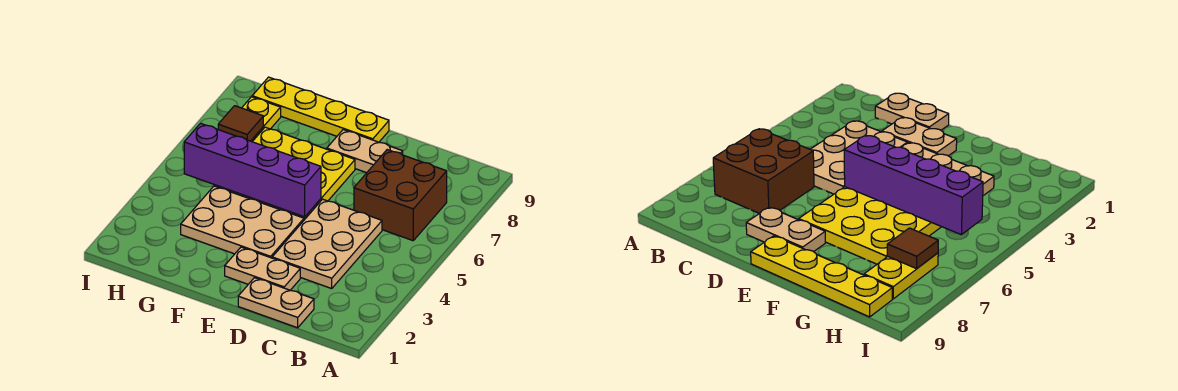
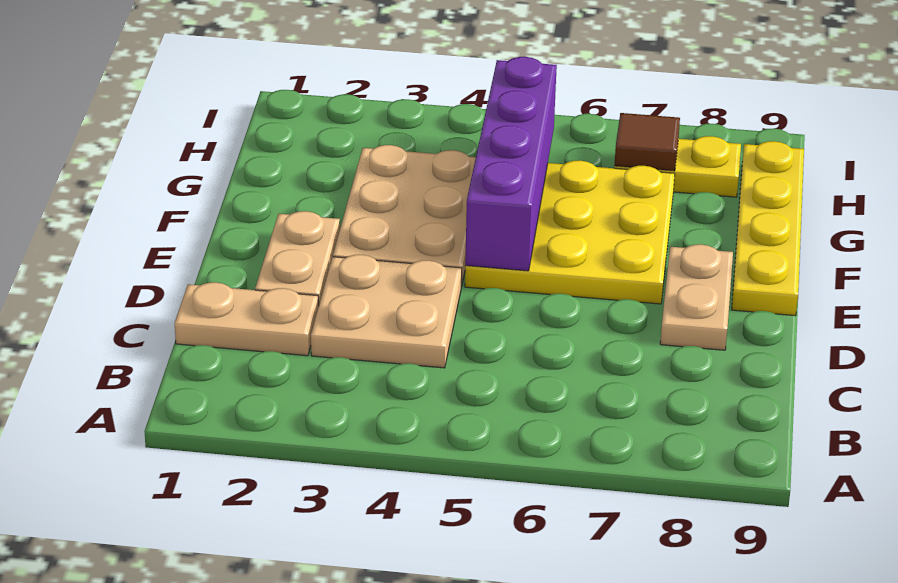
brown brick B6:C7 level 1 -> none
tan plate C1:D1 level 1 -> tan plate C1:C2 level 1
tan plate C3:D5 level 1 -> tan plate C3:D4 level 1

